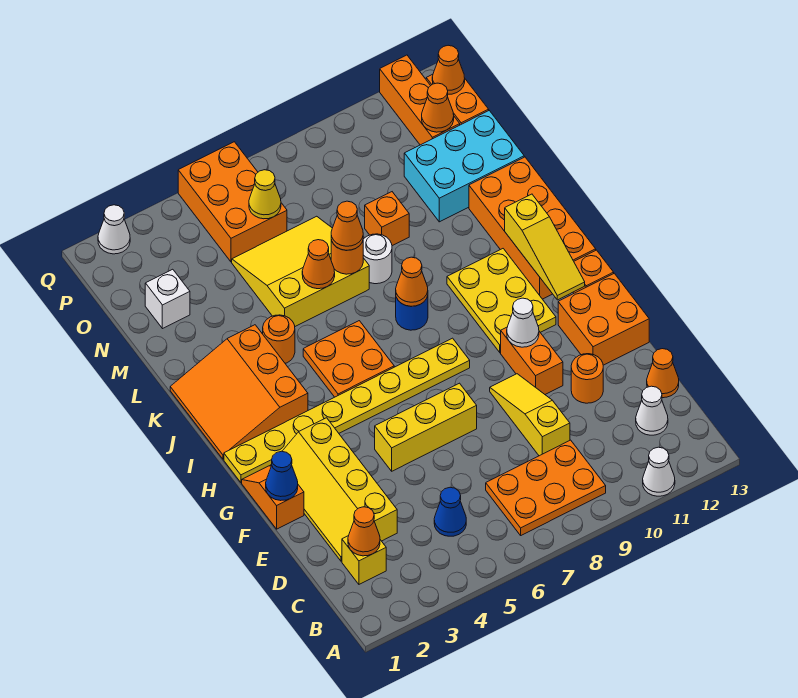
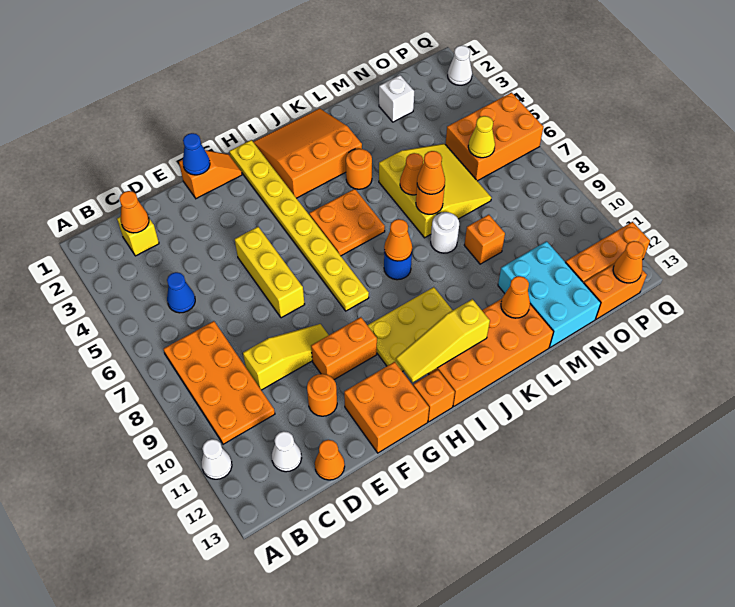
orange plate B7:C9 level 1 -> orange plate B7:C10 level 1
yellow slope D2:G3 level 1 top 3 -> none
white cone G10 level 2 -> none
orange cone O12 level 2 -> orange cone L12 level 2

